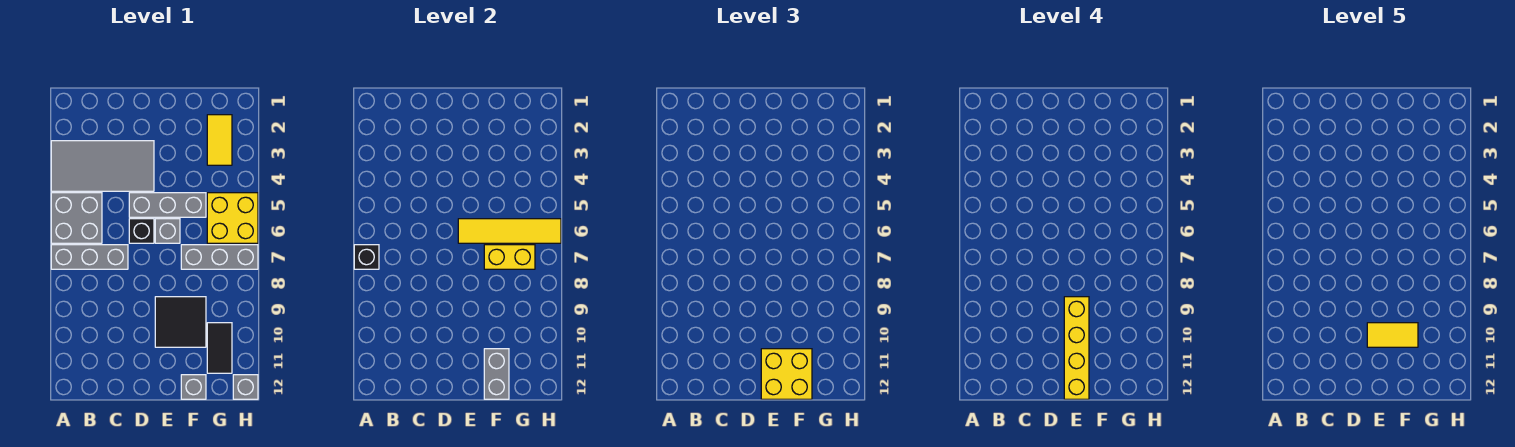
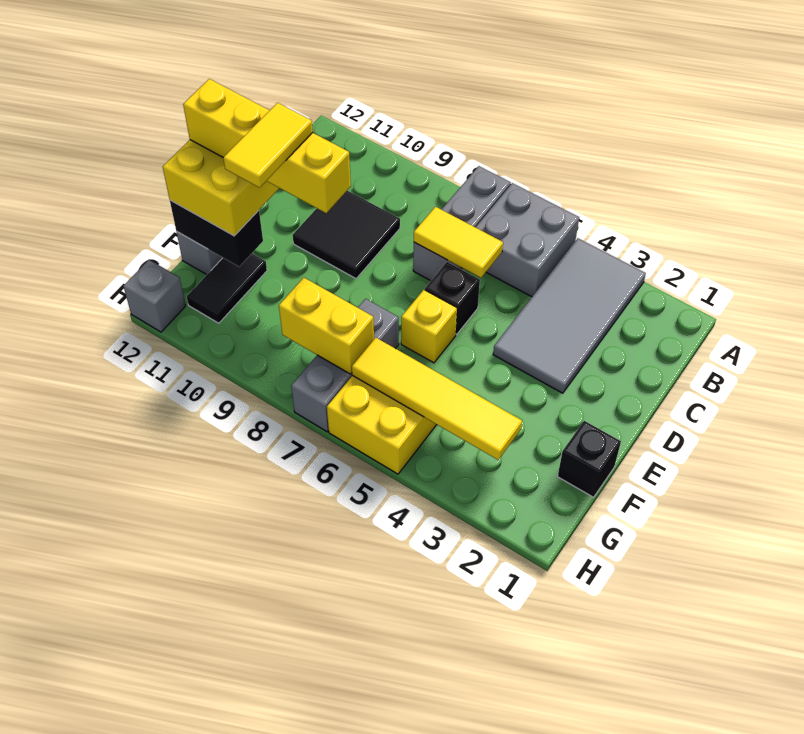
black brick A7 level 2 -> black brick F1 level 1
grey brick D5:F5 level 1 -> none
grey brick E6 level 1 -> yellow brick E6 level 1
yellow tile E6:H6 level 2 -> yellow tile G3:G6 level 2
black tile E9:F10 level 1 -> black tile C9:D10 level 1
yellow brick F7:G7 level 2 -> yellow brick G7:G8 level 2
grey brick F11:F12 level 2 -> black brick F11:F12 level 2
yellow tile G2:G3 level 1 -> yellow tile C6:C7 level 2
black tile G10:G11 level 1 -> black tile F11:G11 level 1

